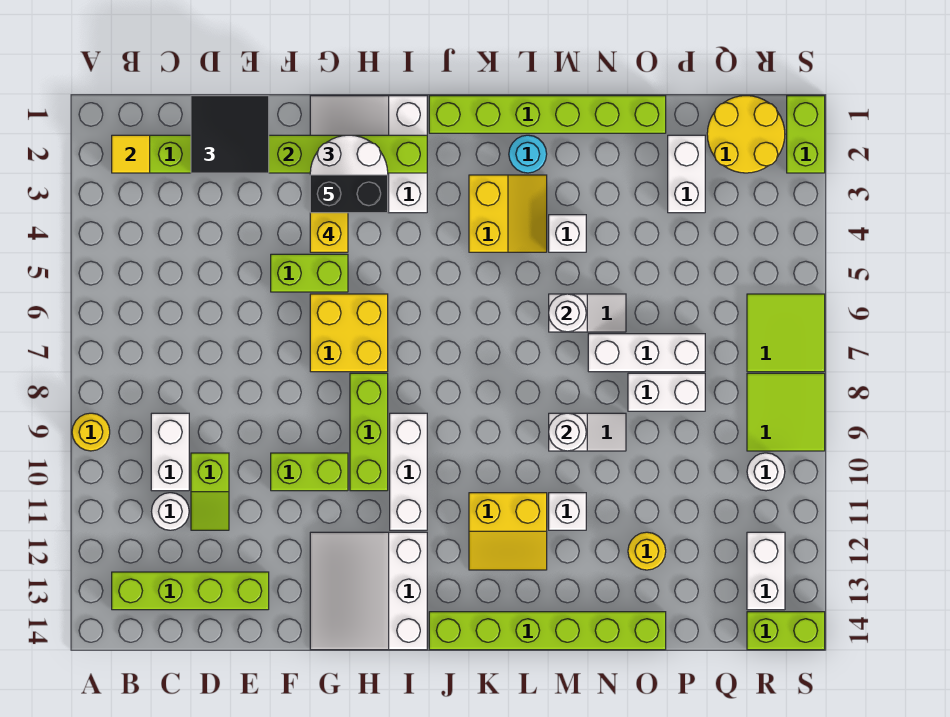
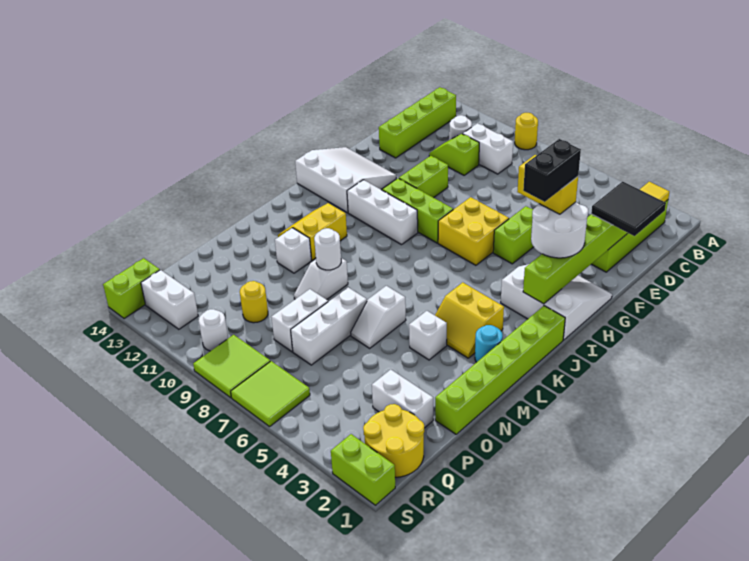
lime brick J14:O14 level 1 -> none
white round brick M6 level 2 -> none
yellow round brick O12 level 1 -> yellow round brick P10 level 1

